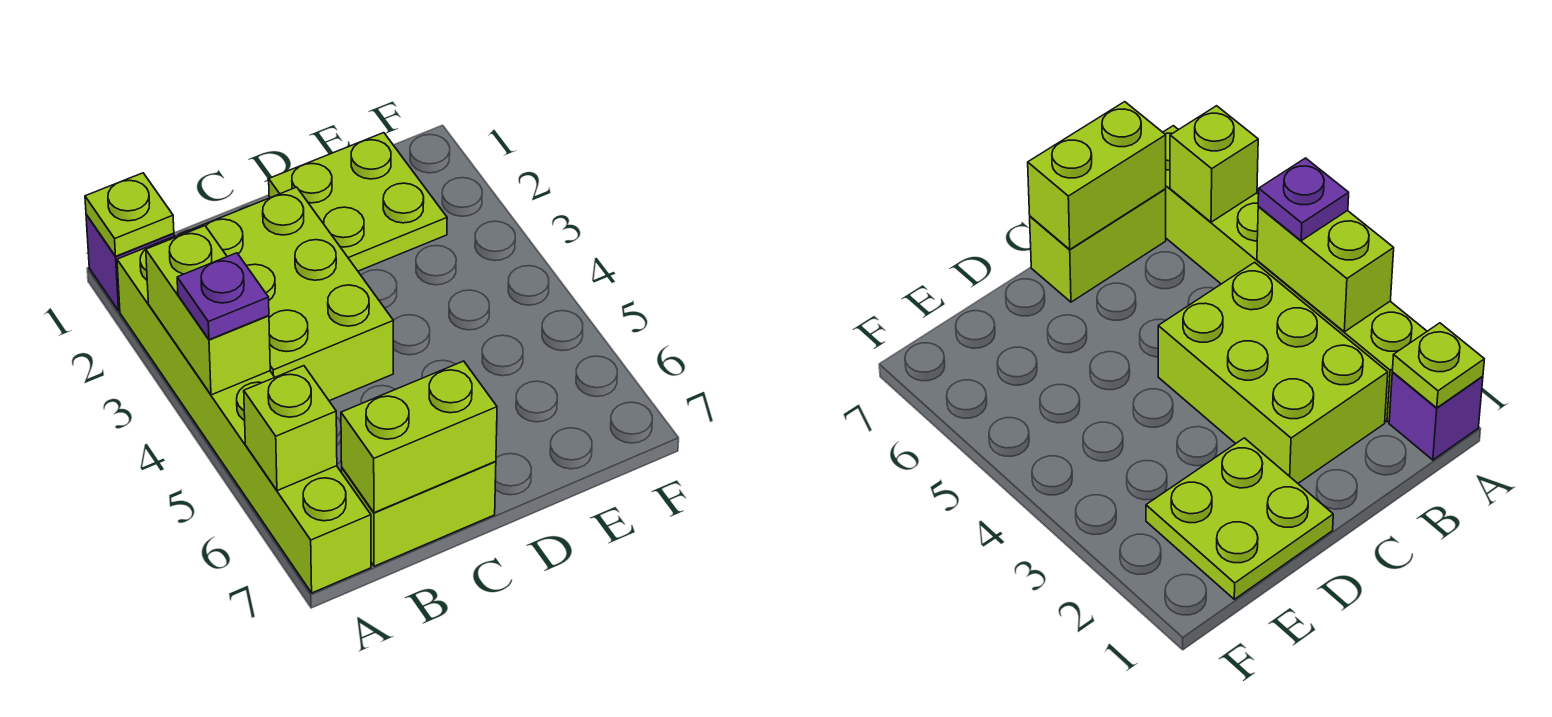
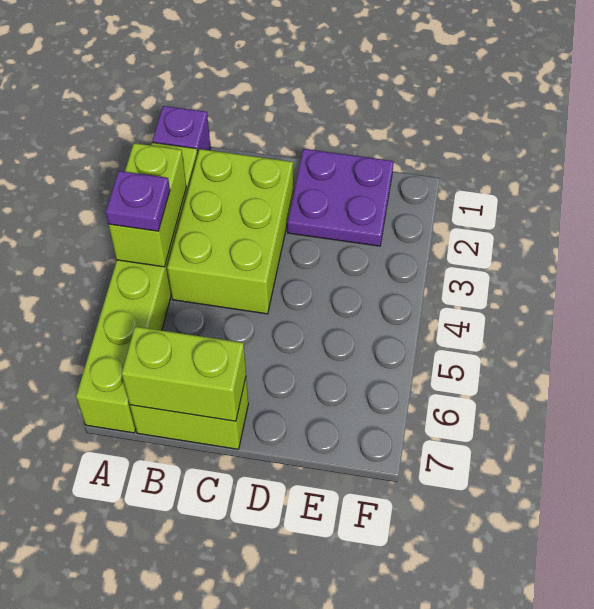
lime plate A1 level 2 -> none
lime brick A6 level 2 -> none
lime plate D1:E2 level 1 -> purple plate D1:E2 level 1

